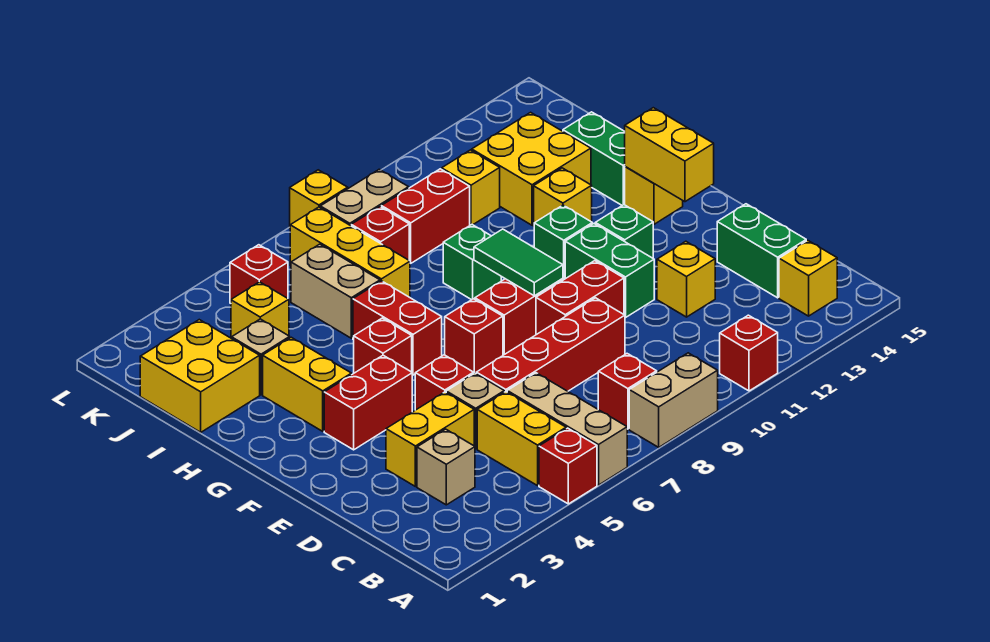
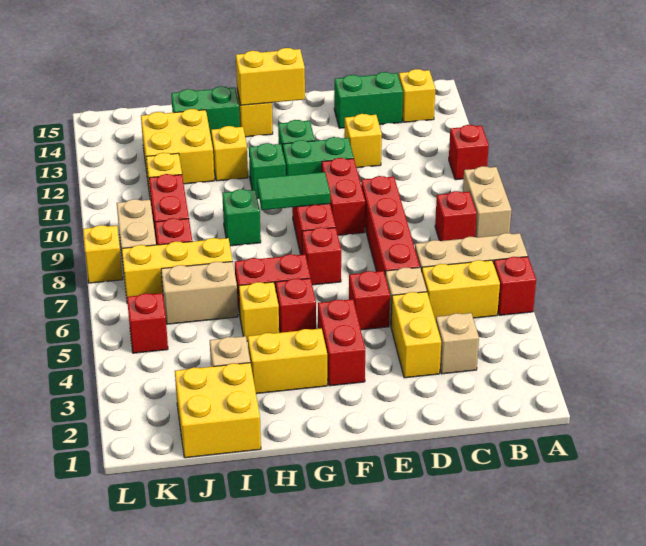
yellow brick J4 level 1 -> yellow brick H5 level 1

